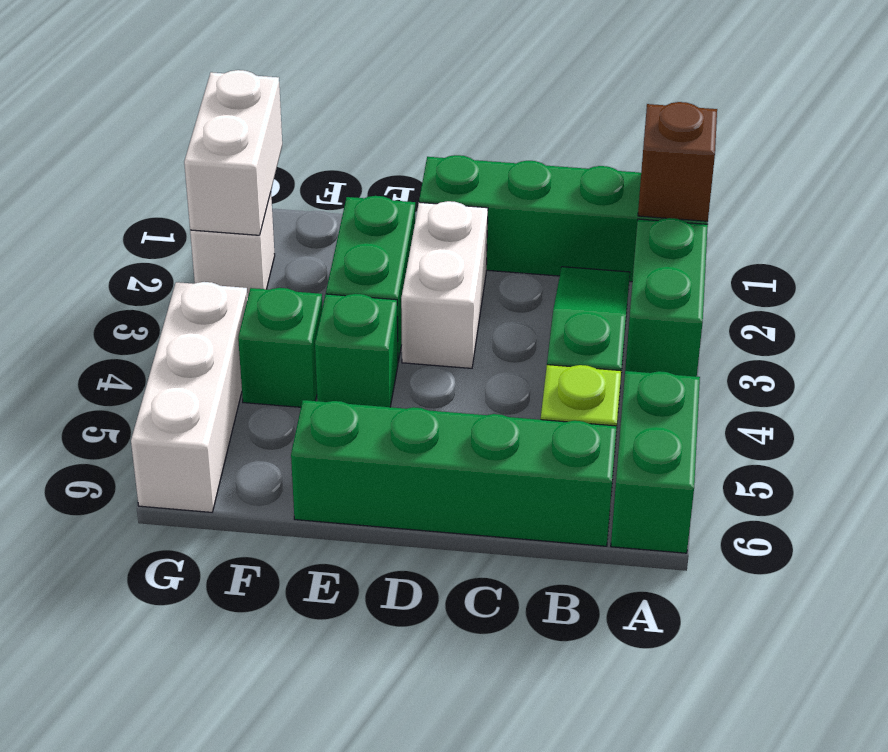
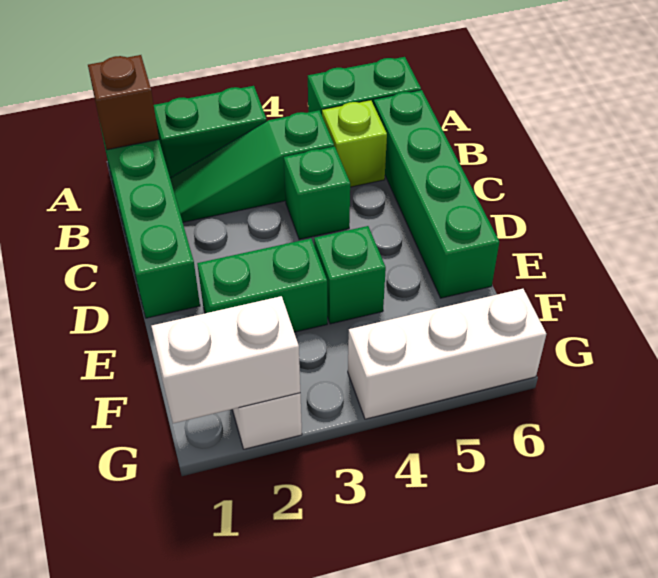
white brick D2:D3 level 1 -> none
green brick F4 level 1 -> green brick C4 level 1

